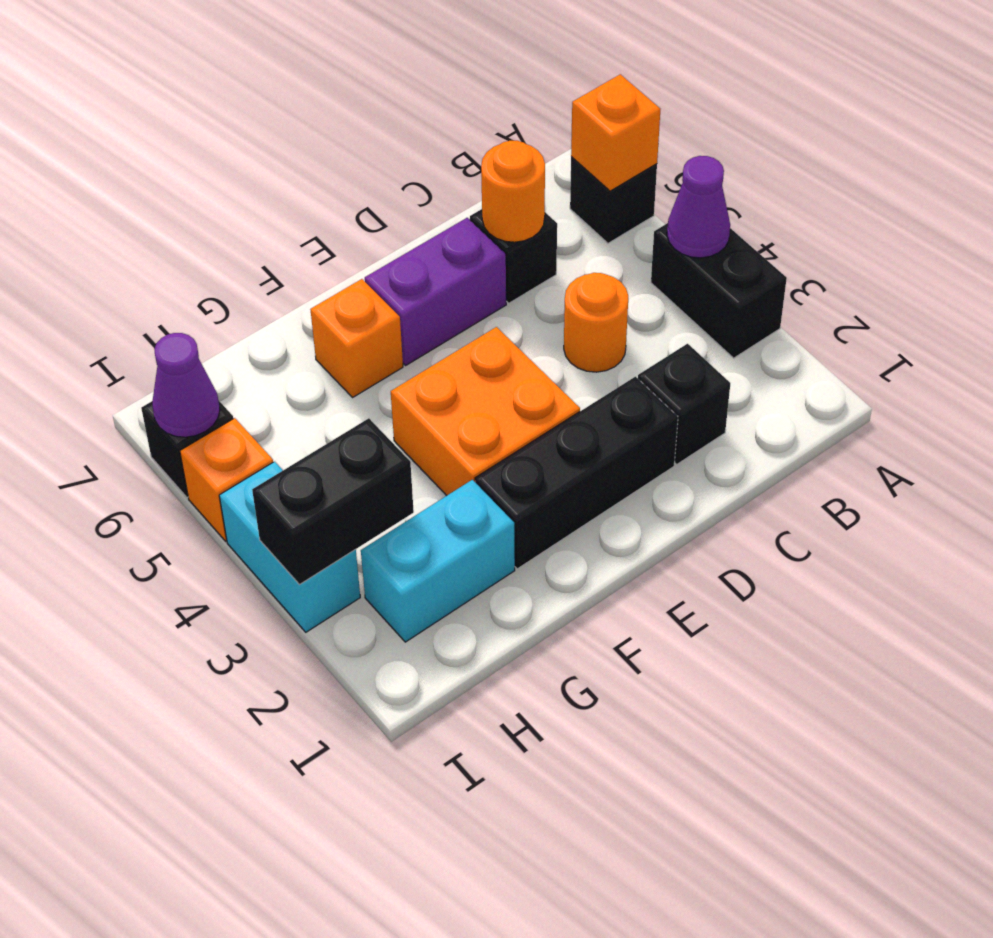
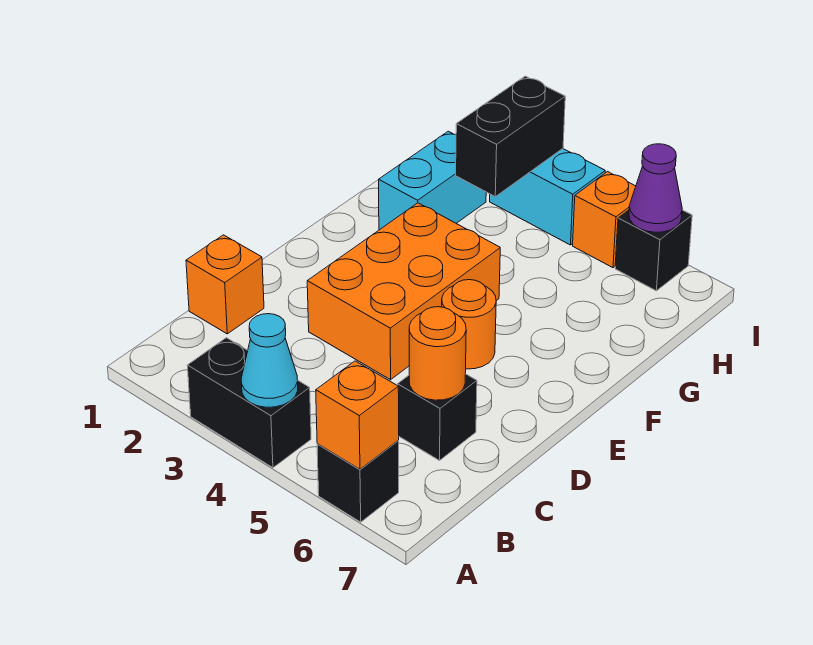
purple cone A4 level 2 -> cyan cone A4 level 2
black brick C2 level 1 -> none
orange round brick C4 level 1 -> orange round brick E5 level 1
black brick D2:F2 level 1 -> none
purple brick D6:E6 level 1 -> none
orange brick E3:F4 level 1 -> orange brick D3:F4 level 1
orange brick F6 level 1 -> orange brick C1 level 1

